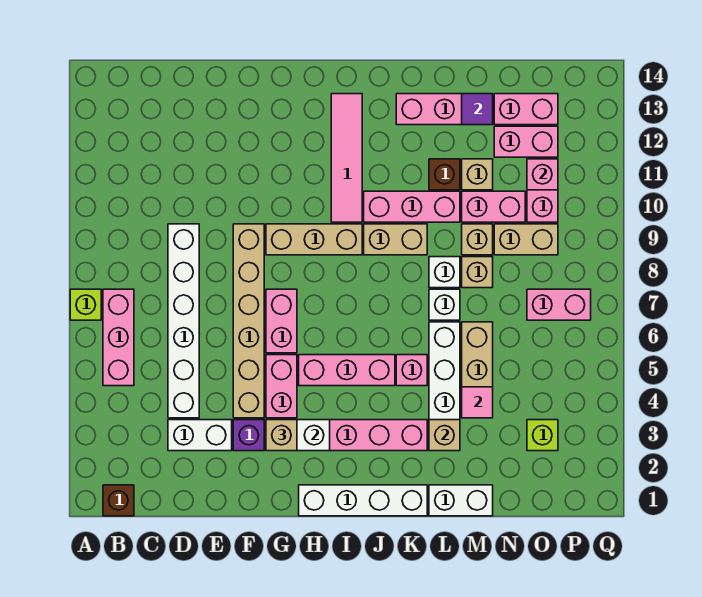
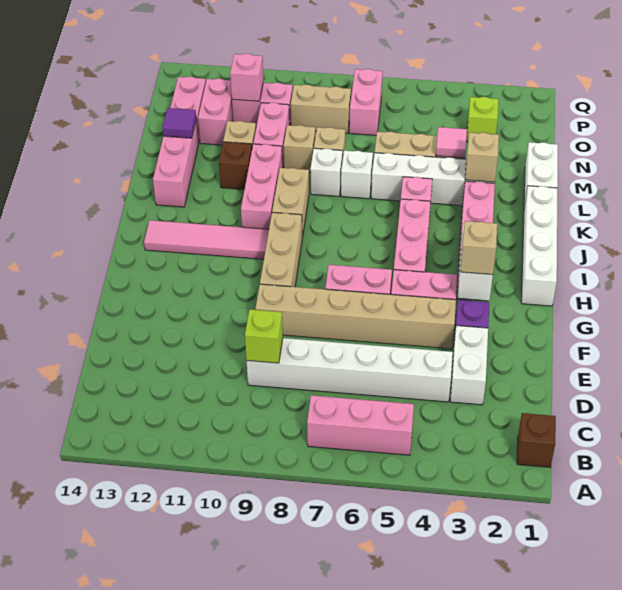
lime brick A7 level 1 -> lime brick D9 level 2
tan brick N9:O9 level 1 -> tan brick O8:O9 level 1

